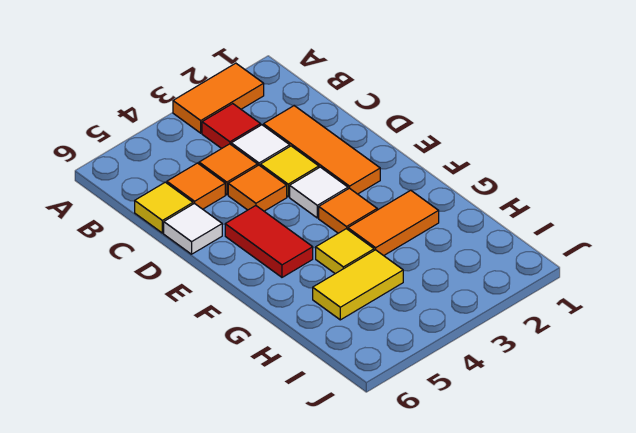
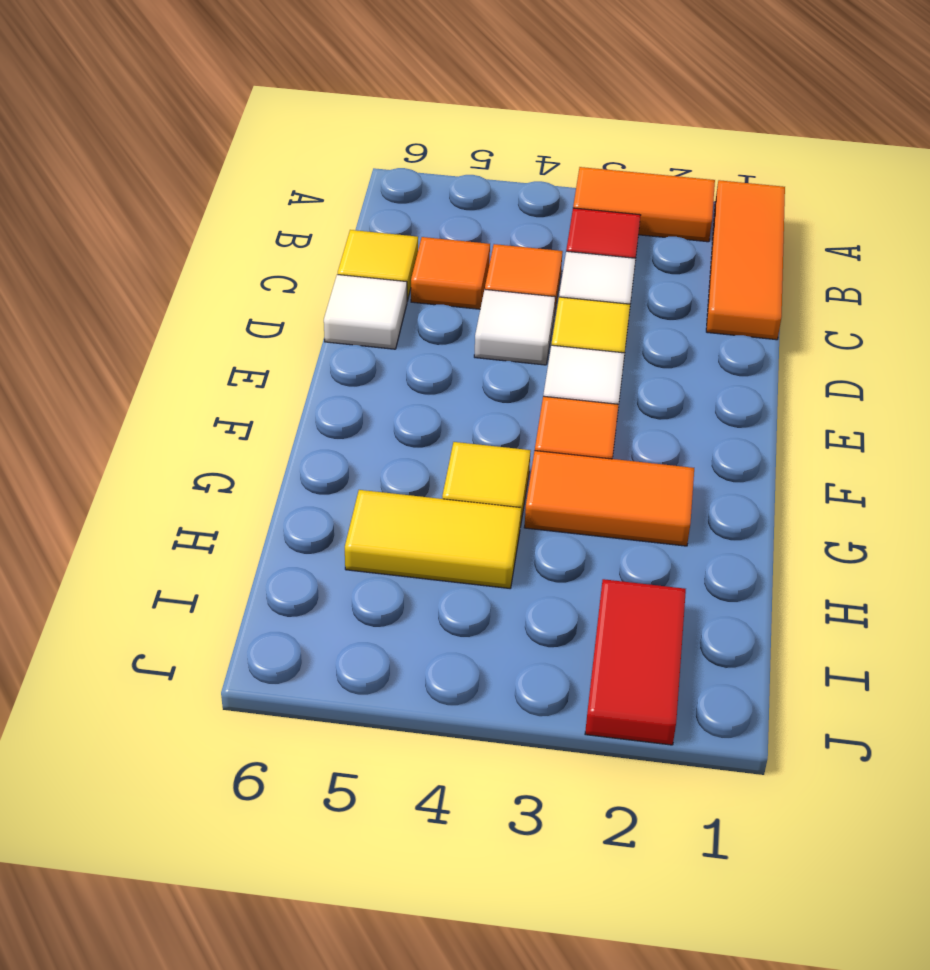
orange tile C2:E2 level 1 -> orange tile A1:C1 level 1
orange tile D4 level 1 -> white tile D4 level 1
red tile E5:F5 level 1 -> red tile I2:J2 level 1

